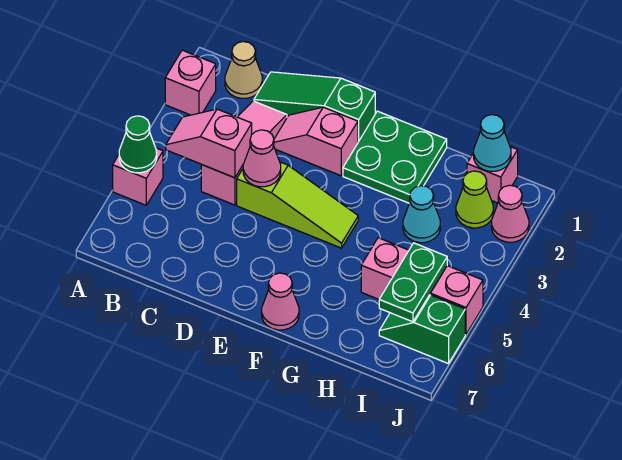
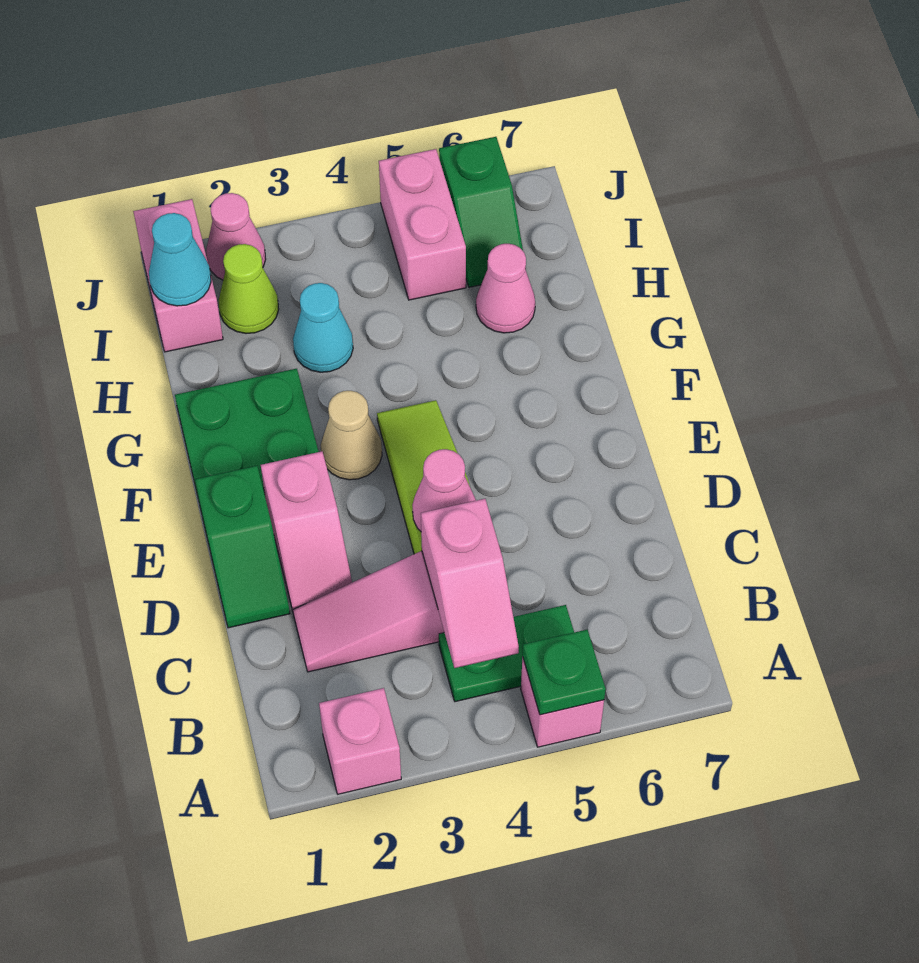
green cone A5 level 2 -> green plate A5 level 2
tan cone B1 level 1 -> tan cone F3 level 1
green slope C1:E1 level 1 top E -> green slope D1:E1 level 1 top E
pink cone F7 level 1 -> pink cone H6 level 1
pink brick H5:J5 level 1 -> pink brick I5:J5 level 1
pink brick I1 level 1 -> pink brick I1:J1 level 1
green plate I5:I6 level 2 -> green plate B4:B5 level 1

